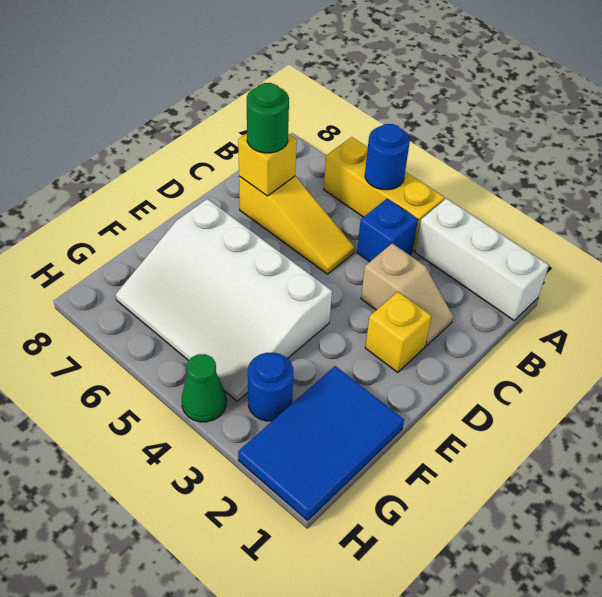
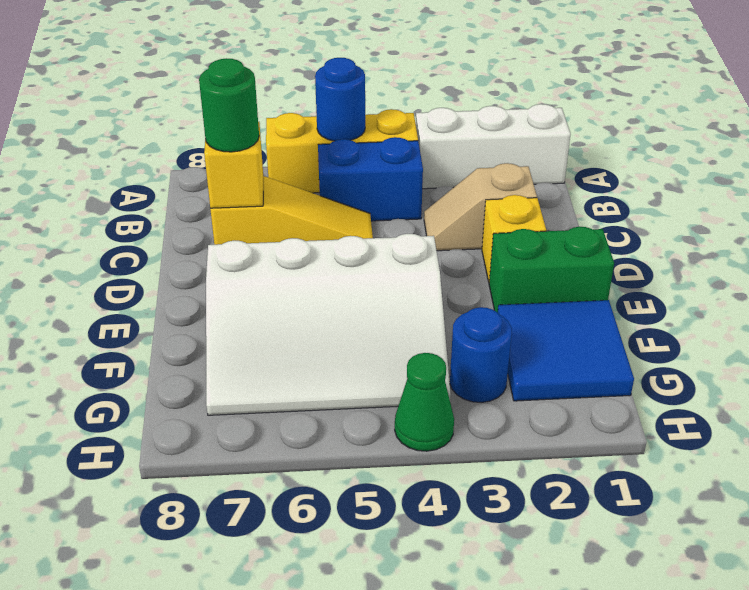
blue brick B4 level 1 -> blue brick B4:B5 level 1
tan slope C2:C3 level 1 top 3 -> tan slope C2:C3 level 1 top 2
none -> green brick E1:E2 level 1
blue tile F1:H2 level 1 -> blue tile F1:G2 level 1

